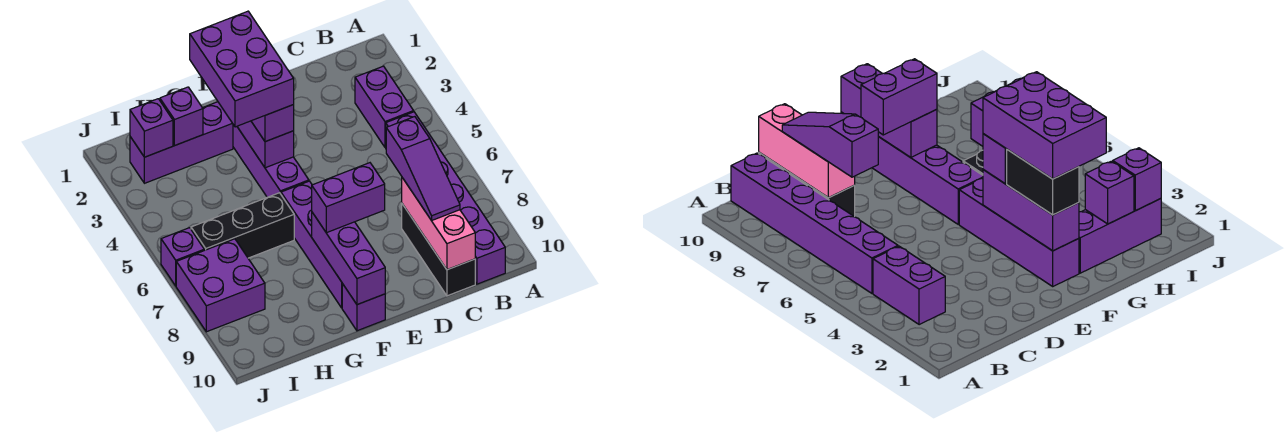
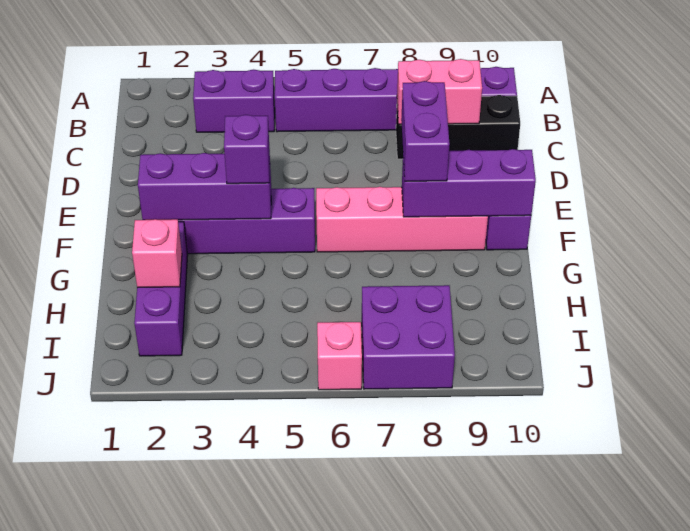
purple slope C7:C9 level 3 top 7 -> none
pink brick C8:C10 level 2 -> pink brick C8:C9 level 2
black brick F2:F3 level 3 -> none
purple brick F2:G4 level 4 -> none
purple brick F6:F9 level 1 -> pink brick F6:F9 level 1
black brick G6:I6 level 1 -> none
purple brick H2 level 2 -> pink brick H2 level 2
purple brick I2 level 2 -> none
purple brick J6 level 1 -> pink brick J6 level 1

